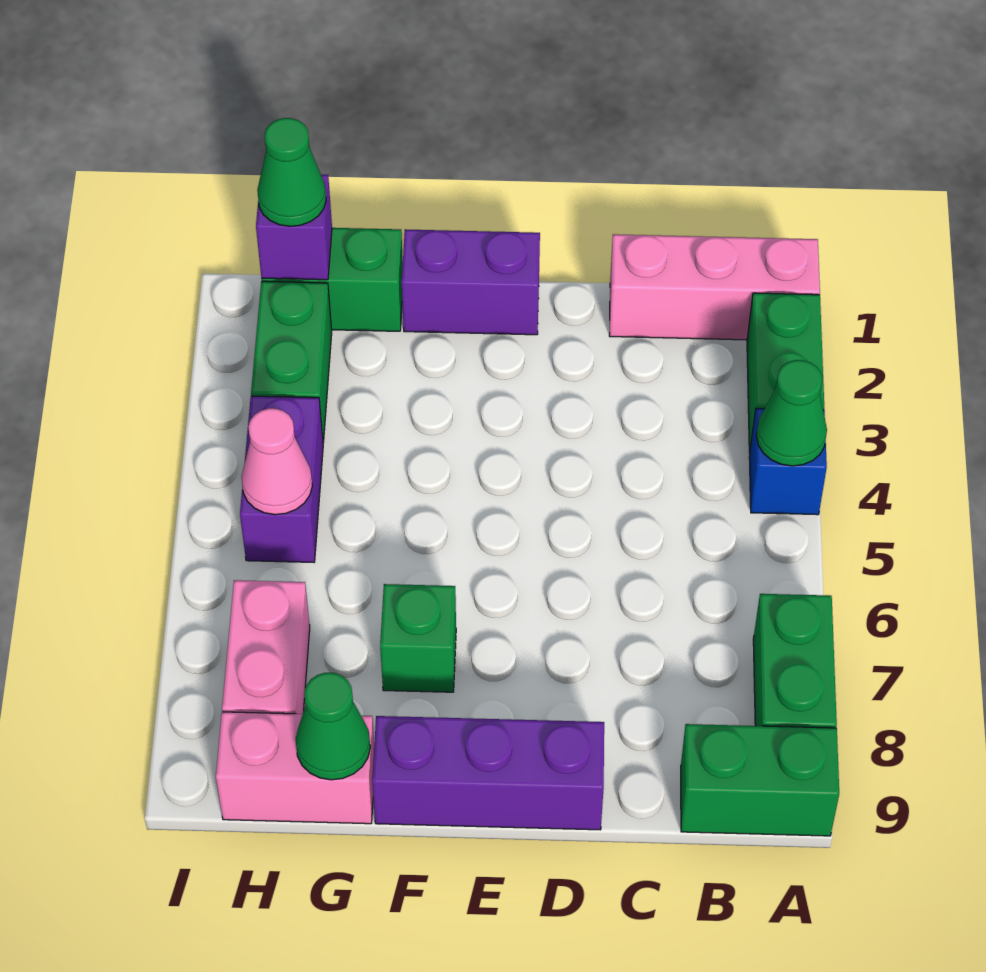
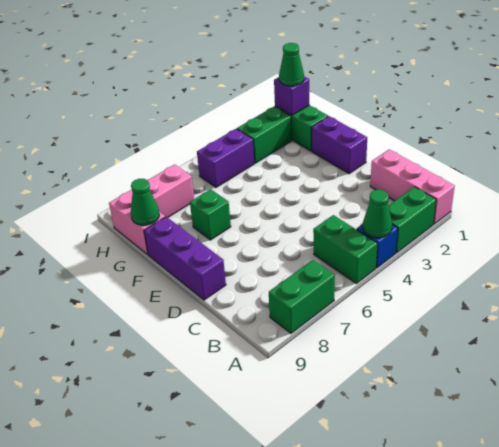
green brick A9:B9 level 1 -> green brick A5:B5 level 1
pink cone H5 level 2 -> none

